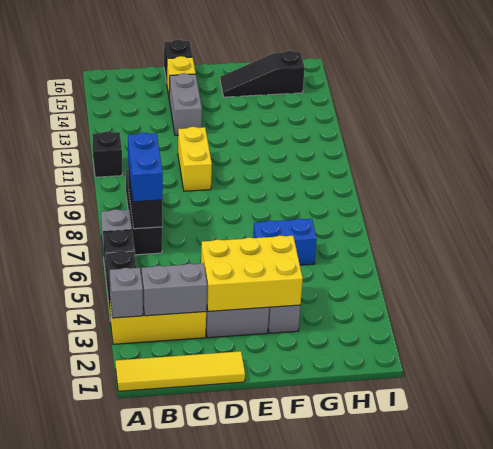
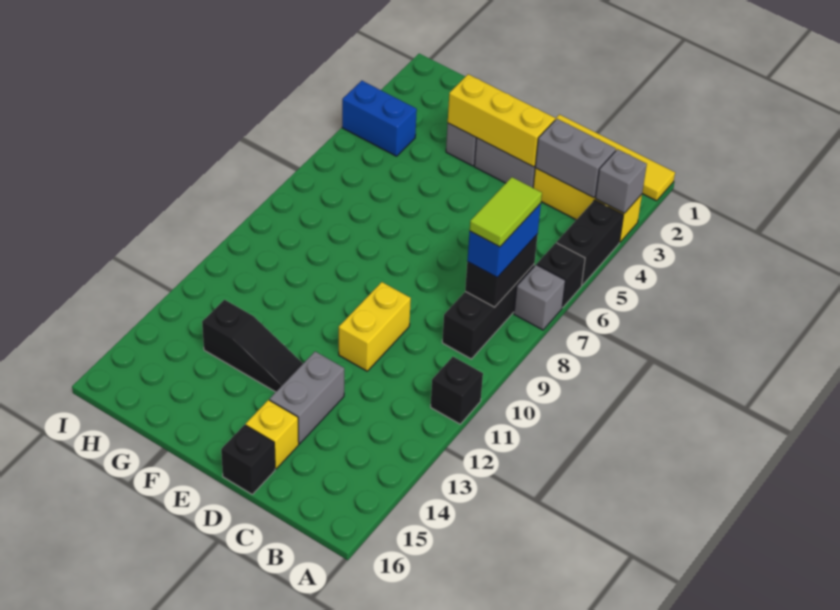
none -> lime tile B7:B8 level 4
yellow brick D3:F4 level 2 -> yellow brick D3:F3 level 2
blue brick F6:G6 level 1 -> blue brick H4:I4 level 1
black slope F15:H15 level 1 top H -> black slope E13:G13 level 1 top G

